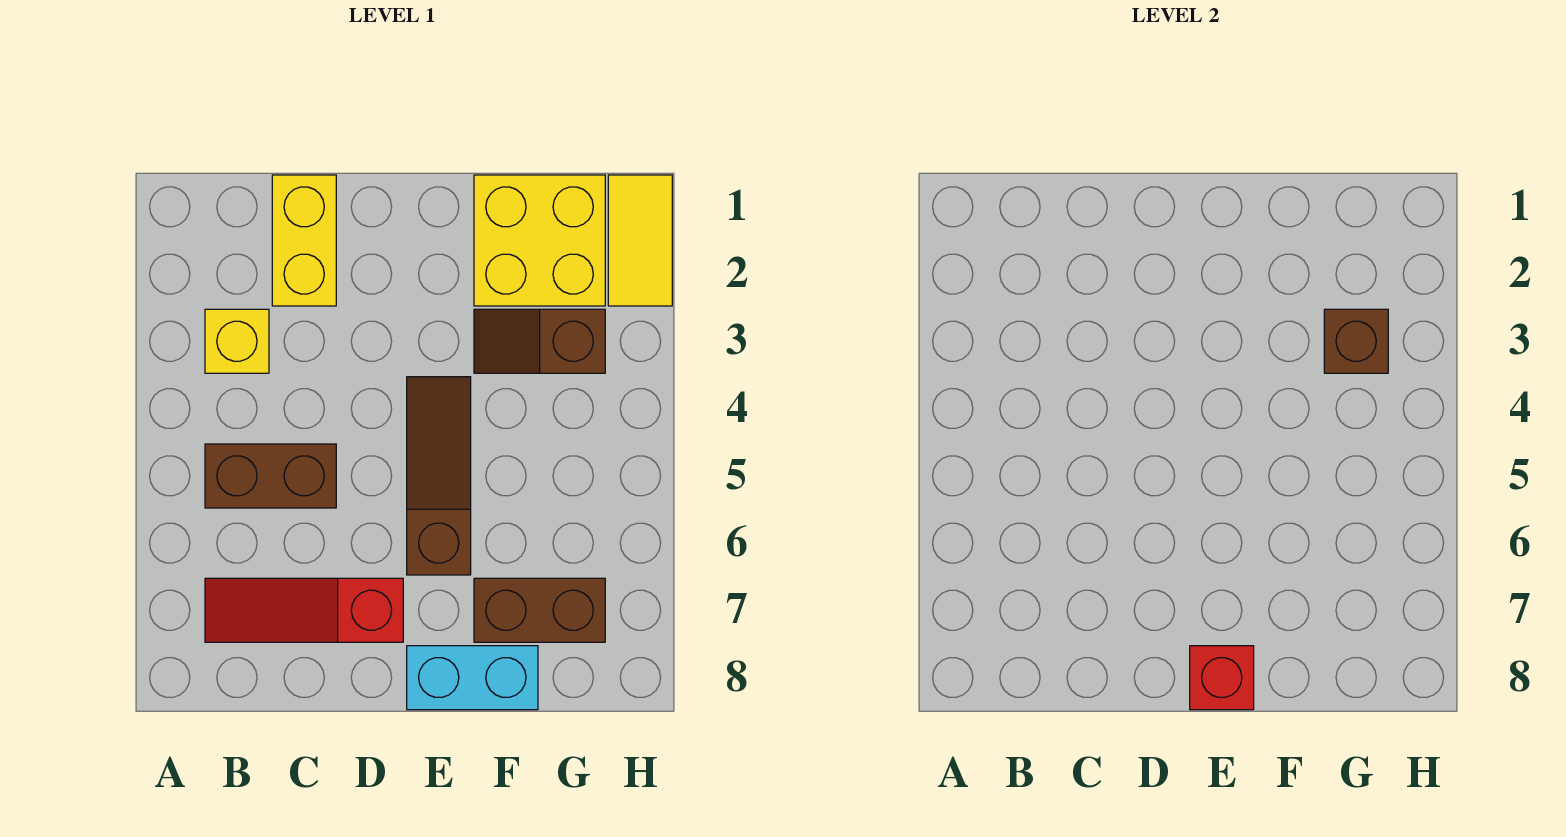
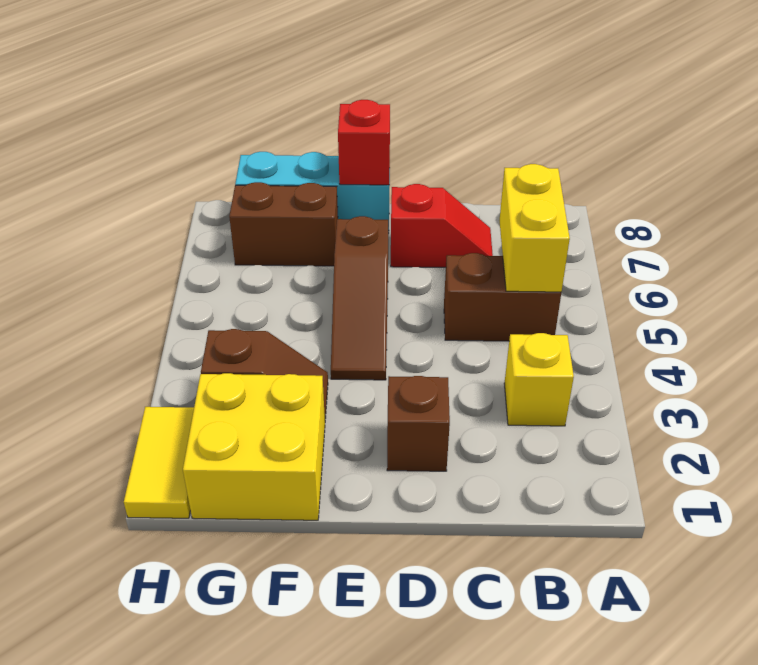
red slope B7:D7 level 1 top D -> red slope C7:D7 level 1 top D
yellow brick C1:C2 level 1 -> yellow brick B5:B6 level 2
cyan brick E8:F8 level 1 -> cyan brick E8:G8 level 1
brown brick G3 level 2 -> brown brick D2 level 1

